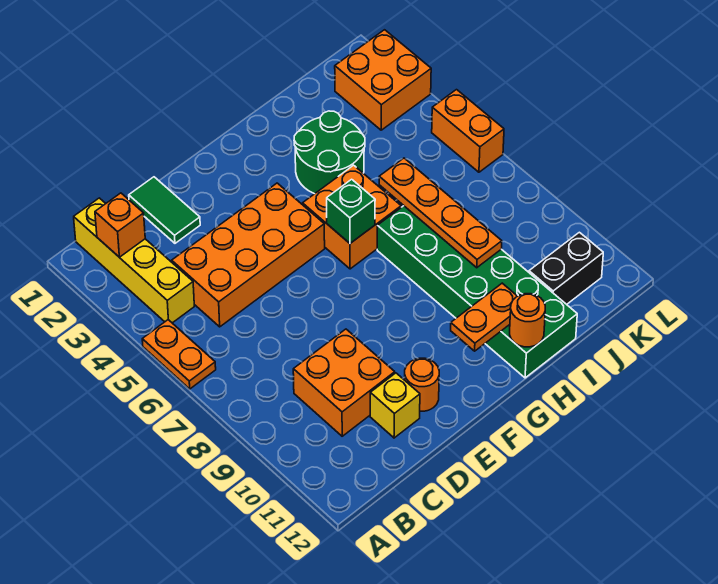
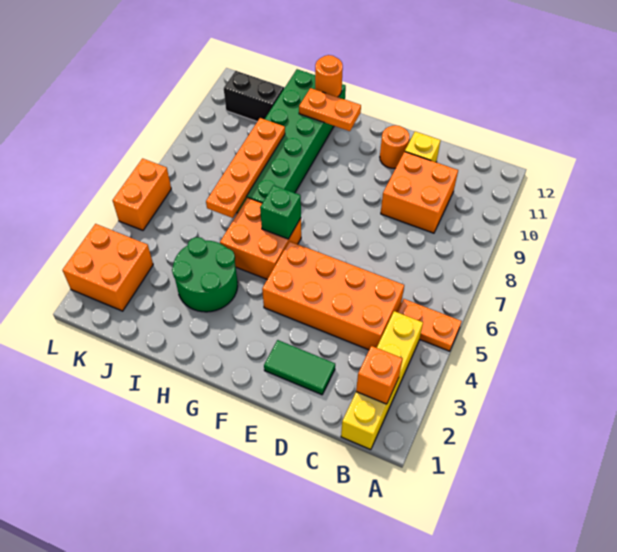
orange plate A5:A6 level 1 -> orange plate A5:B5 level 1
green tile D1:D2 level 1 -> green tile D2:E2 level 1

